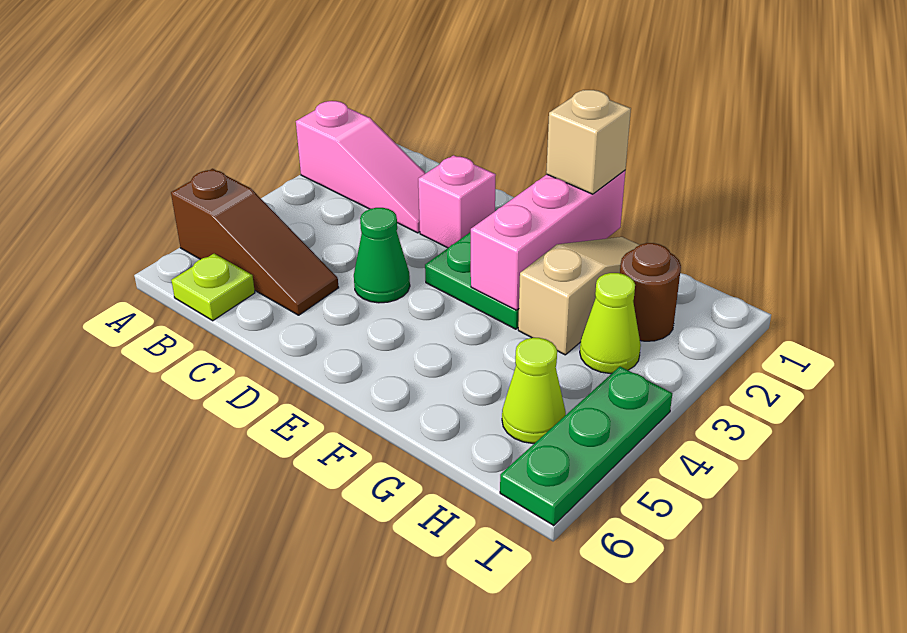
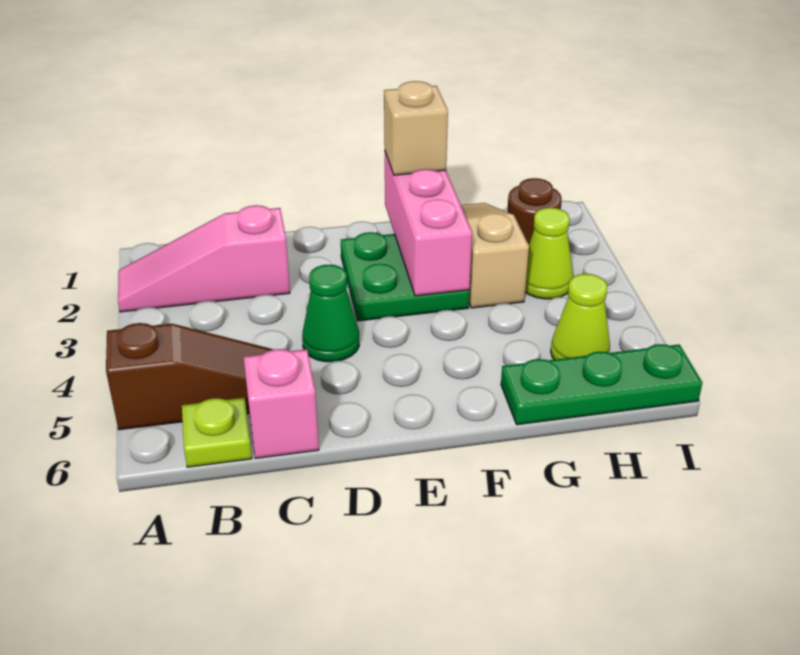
pink slope A2:C2 level 1 top A -> pink slope A2:C2 level 1 top C
pink brick D2 level 1 -> pink brick C6 level 1
green plate I4:I6 level 1 -> green plate G6:I6 level 1

